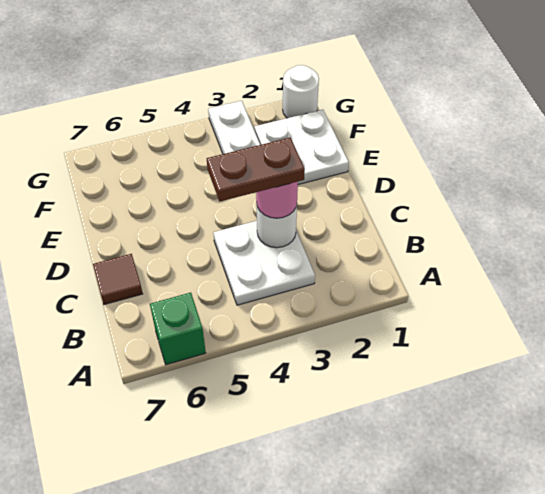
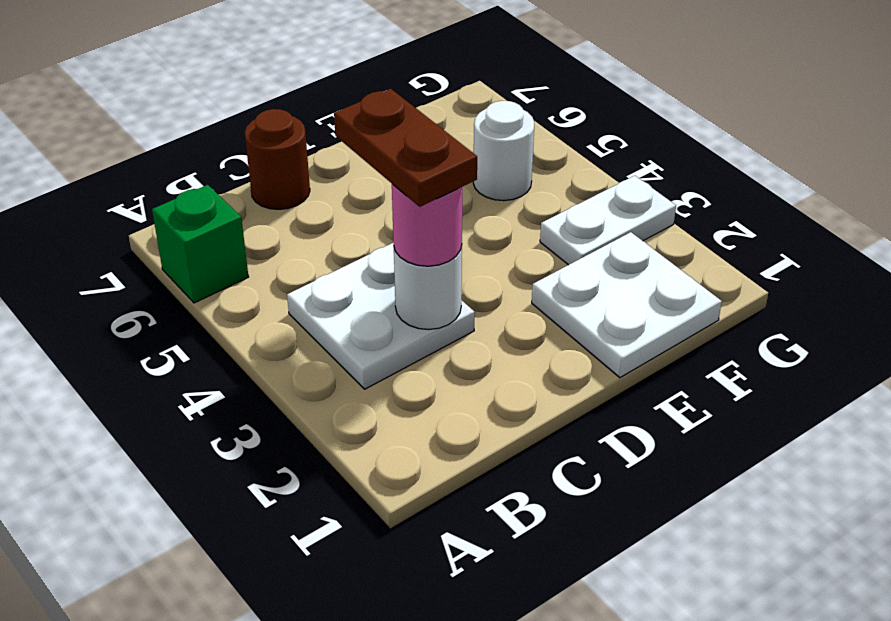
brown tile C7 level 1 -> brown round brick C7 level 1
white round brick G1 level 1 -> white round brick F5 level 1

